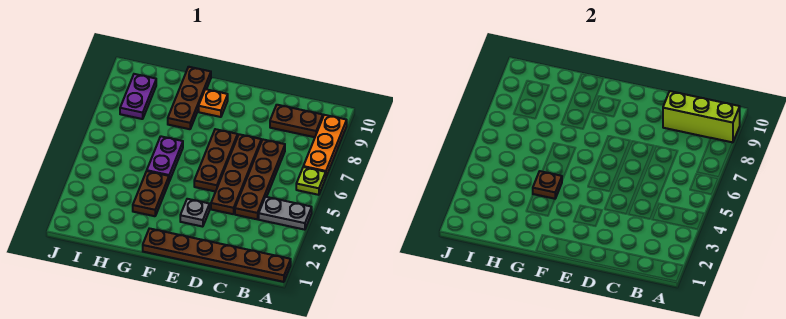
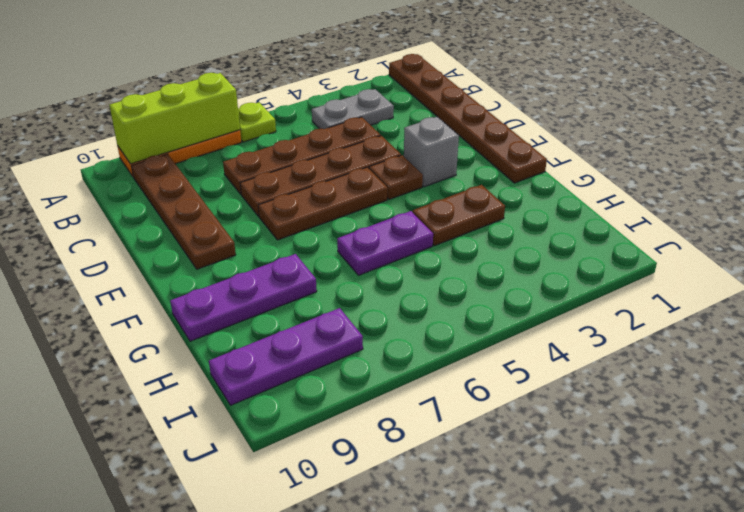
grey plate A4:B4 level 1 -> grey plate B3:B4 level 1
lime brick A9:C9 level 2 -> lime brick A7:A9 level 2
brown plate B9:C9 level 1 -> brown plate B9:E9 level 1
grey plate E3 level 1 -> grey brick E3 level 1
orange plate F9 level 1 -> none
brown plate G4 level 2 -> brown plate E4 level 1
brown plate G8:G10 level 1 -> purple plate G8:G10 level 1
purple plate I8:I9 level 1 -> purple plate I8:I10 level 1

